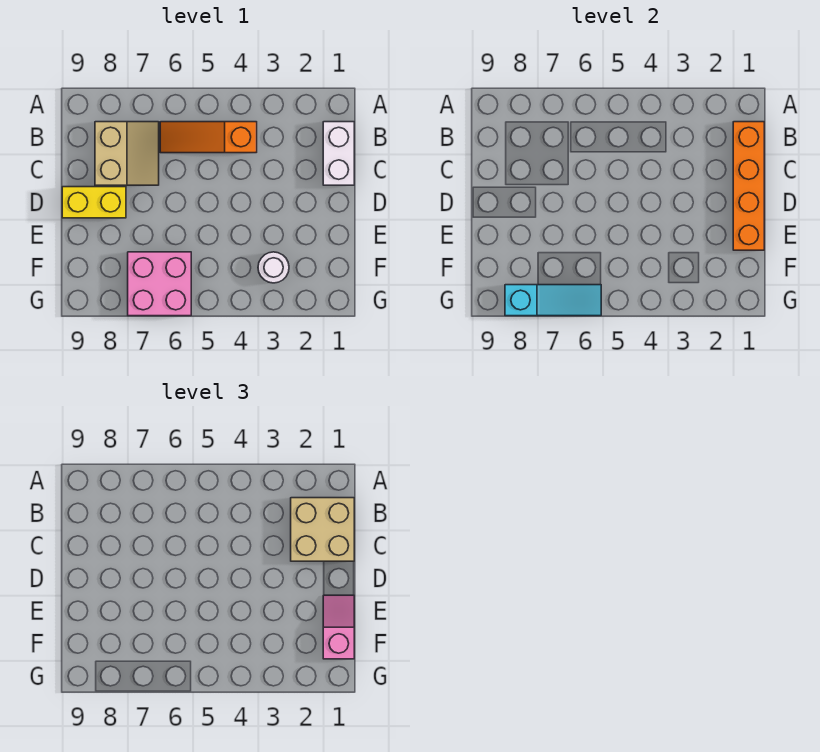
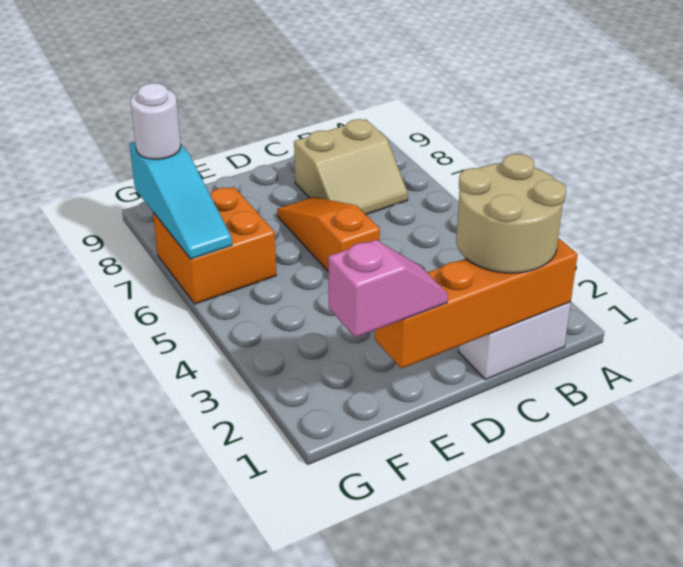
tan brick B1:C2 level 3 -> tan round brick B1:C2 level 3
orange slope B4:B6 level 1 top 4 -> orange slope D5:D7 level 1 top 5
yellow brick D8:D9 level 1 -> none
white round brick F3 level 1 -> white round brick G8 level 3
pink brick F6:G7 level 1 -> orange brick F6:G7 level 1

